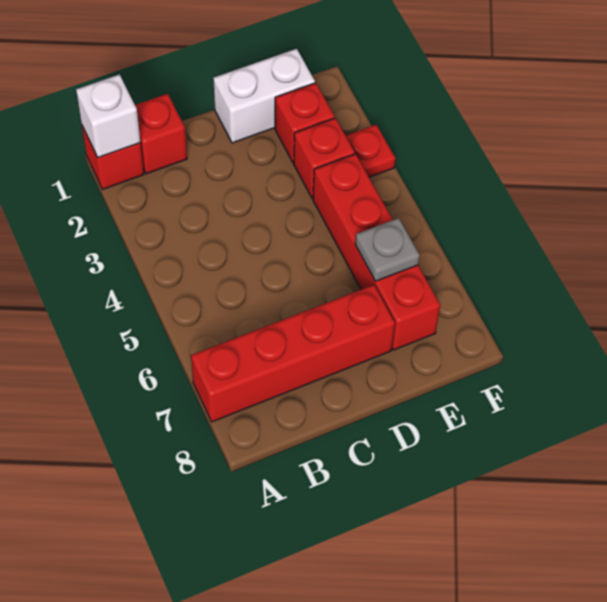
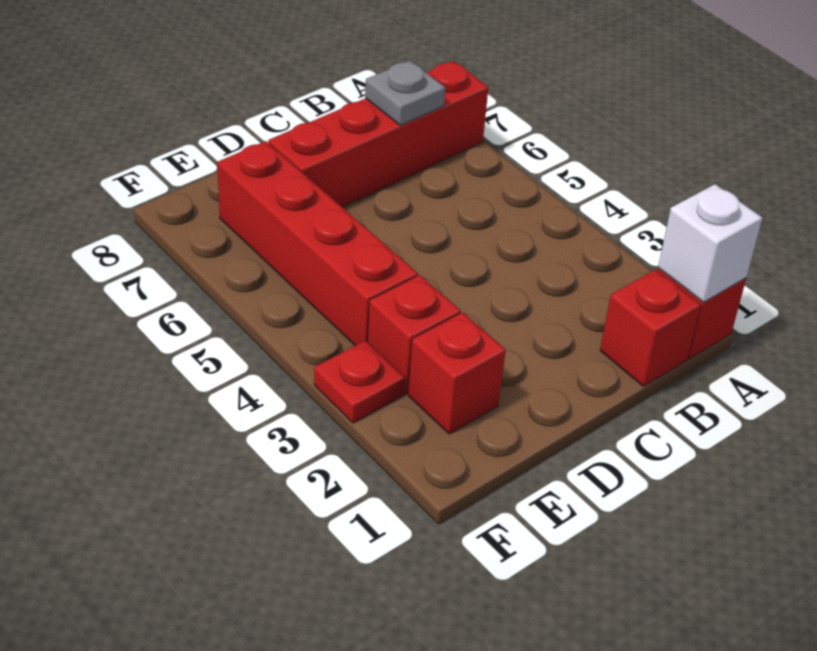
white brick D1:E1 level 1 -> none
grey plate E6 level 2 -> grey plate B7 level 2

